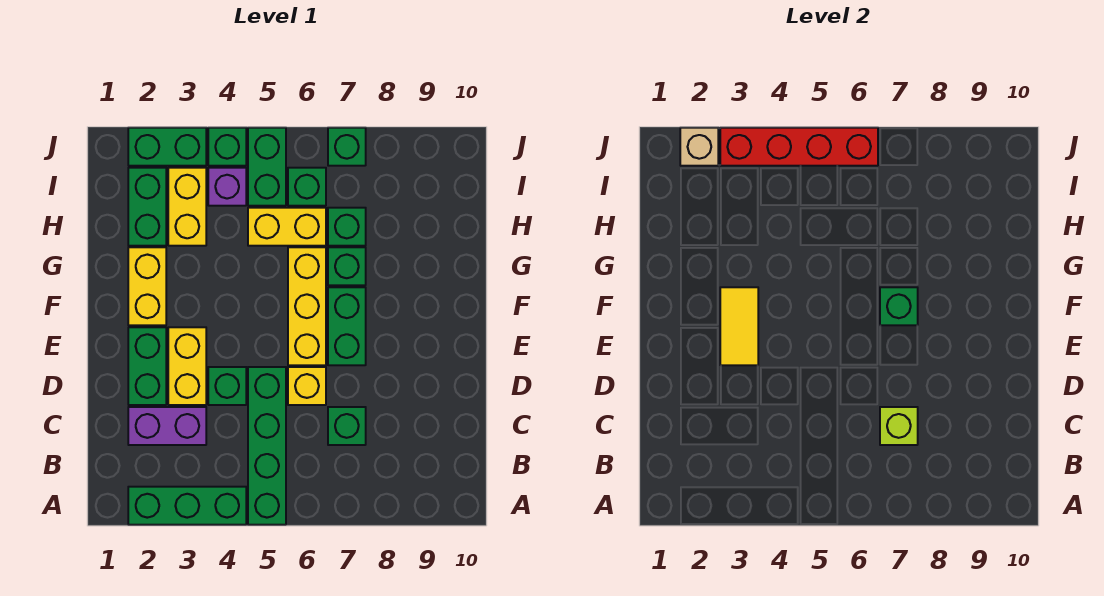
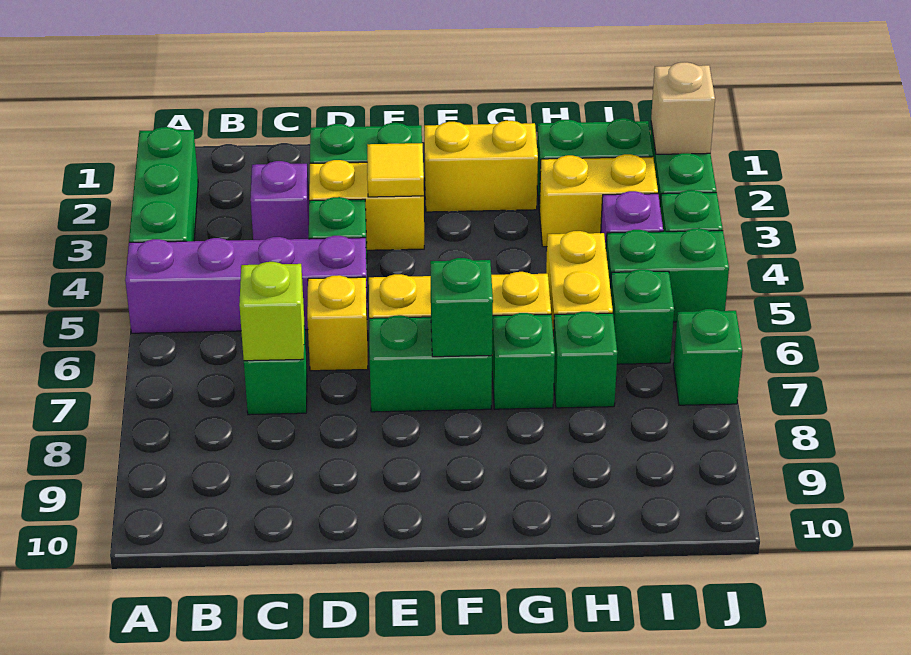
green brick A5:D5 level 1 -> purple brick A5:D5 level 1
purple brick C2:C3 level 1 -> purple brick C3 level 1
yellow tile E3:F3 level 2 -> yellow tile E3 level 2
red brick J3:J6 level 2 -> none

